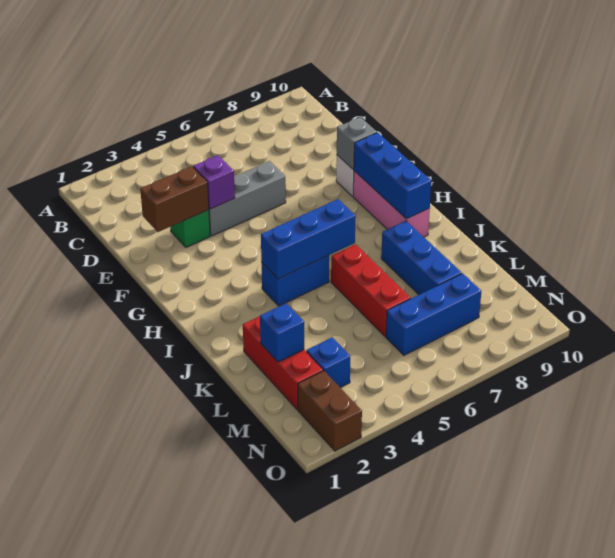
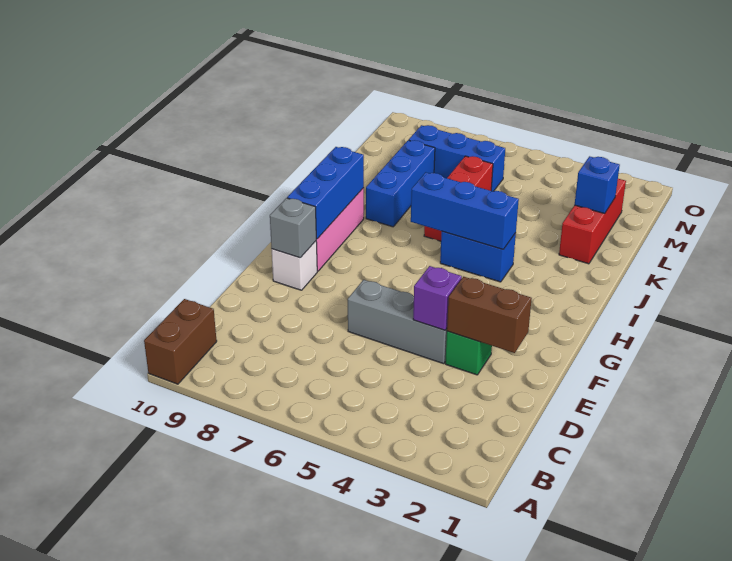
blue brick M3 level 1 -> none
brown brick N2:O2 level 1 -> brown brick A10:B10 level 1

